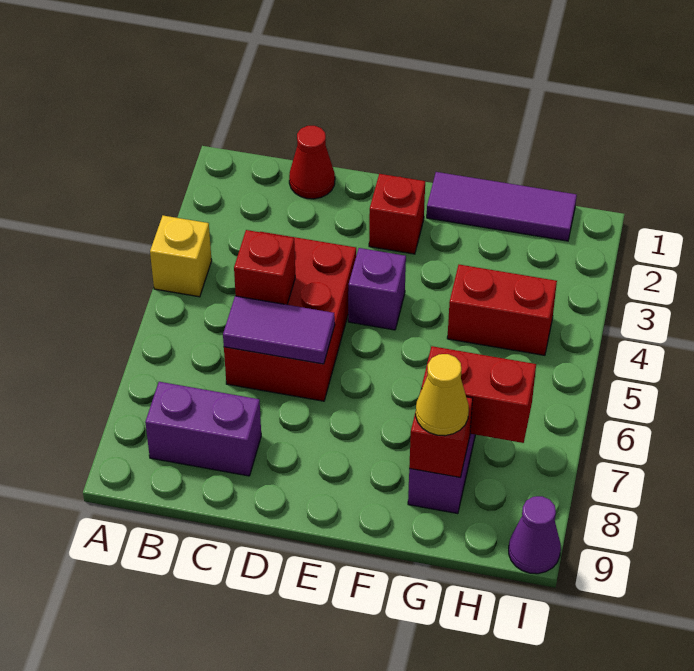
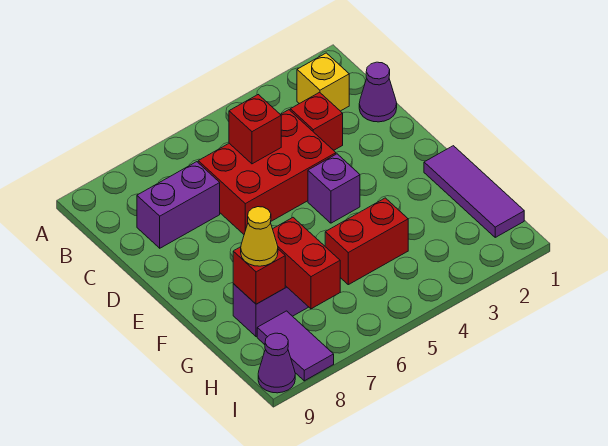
yellow brick A4 level 1 -> yellow brick B2 level 1
purple brick B8:C8 level 1 -> purple brick C7:C8 level 1
red cone C1 level 1 -> purple cone C1 level 1
purple tile C6:D6 level 2 -> purple tile H8:I8 level 1
red brick E2 level 1 -> red brick C3 level 1
red brick G4:H4 level 1 -> red brick G4:G5 level 1

